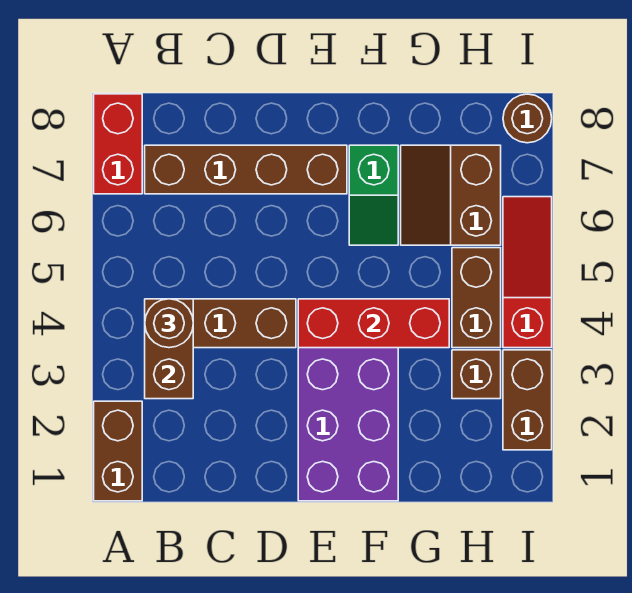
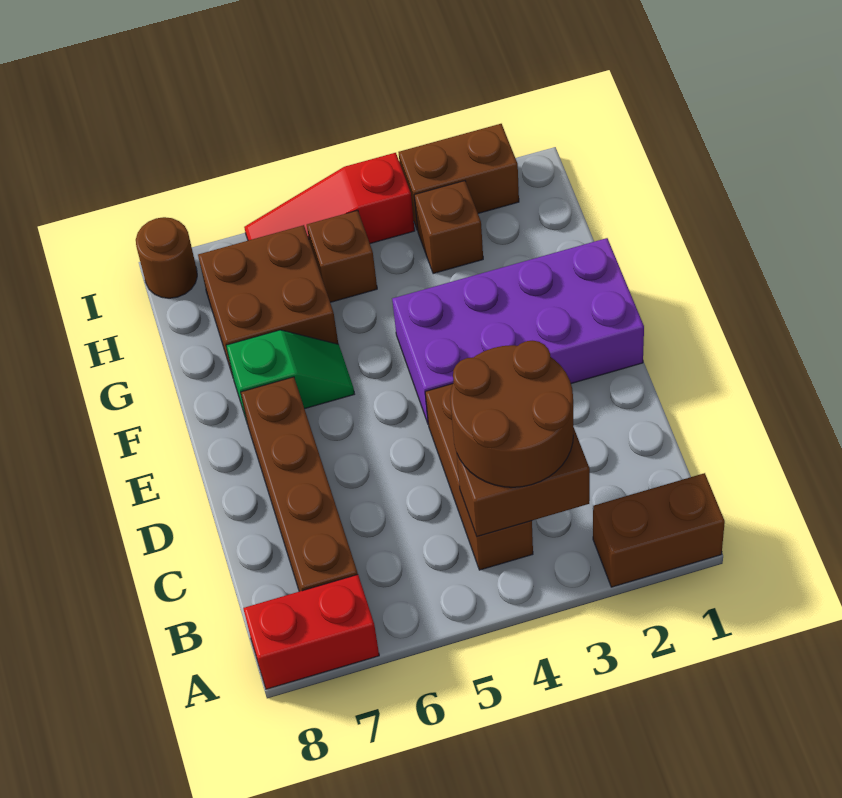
brown round brick B4 level 3 -> brown round brick B3:C4 level 3
red brick E4:G4 level 2 -> none
brown slope G6:H7 level 1 top H -> brown brick G6:H7 level 1
brown brick H4:H5 level 1 -> brown brick H5 level 1

